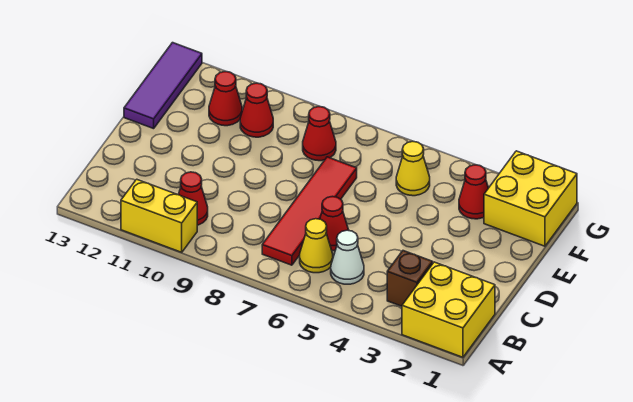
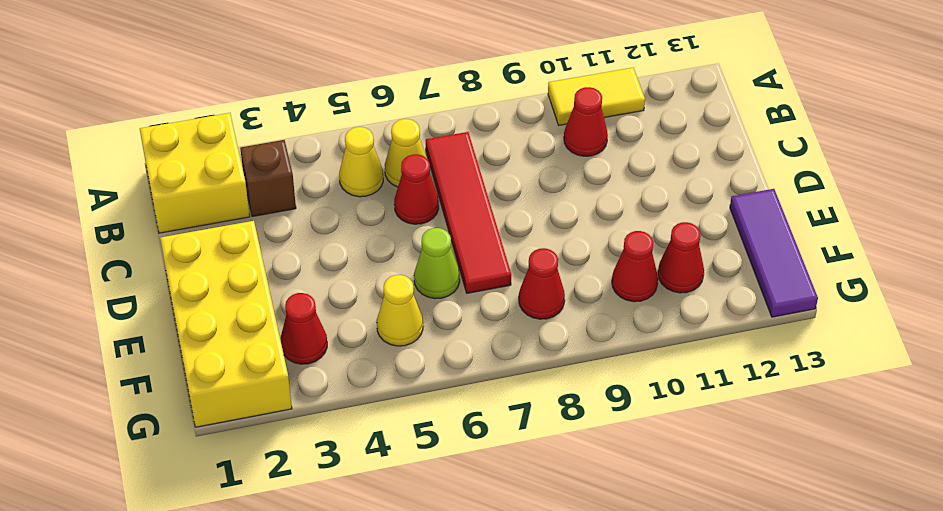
yellow brick A10:A11 level 1 -> yellow tile A10:A11 level 1
white cone B5 level 1 -> yellow cone B5 level 1
none -> lime cone E6 level 1
yellow brick F1:G2 level 1 -> yellow brick D1:G2 level 1

